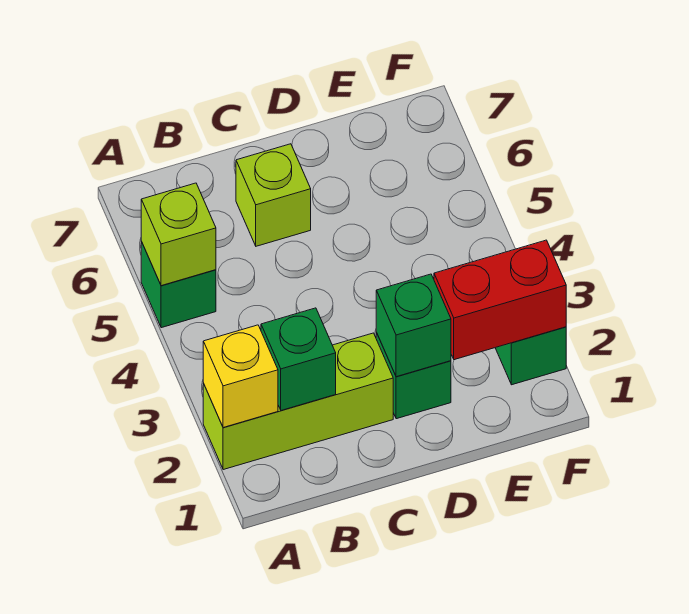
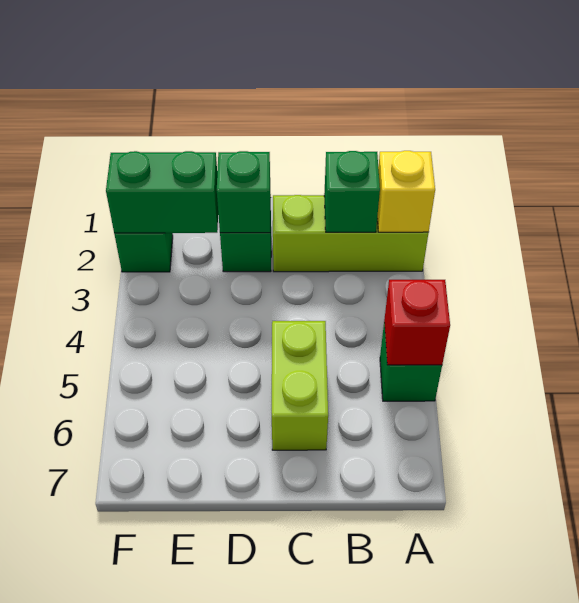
lime brick A5 level 2 -> red brick A5 level 2
lime brick C6 level 1 -> lime brick C5:C6 level 1
red brick E2:F2 level 2 -> green brick E2:F2 level 2

